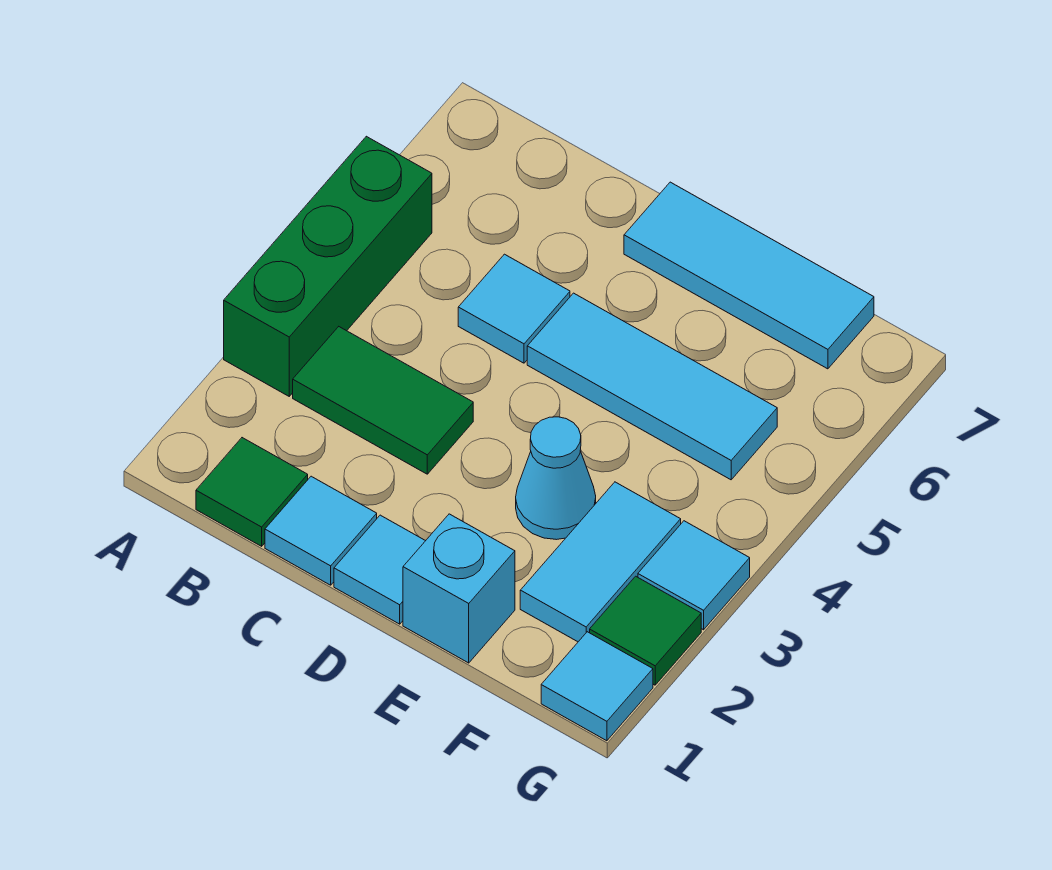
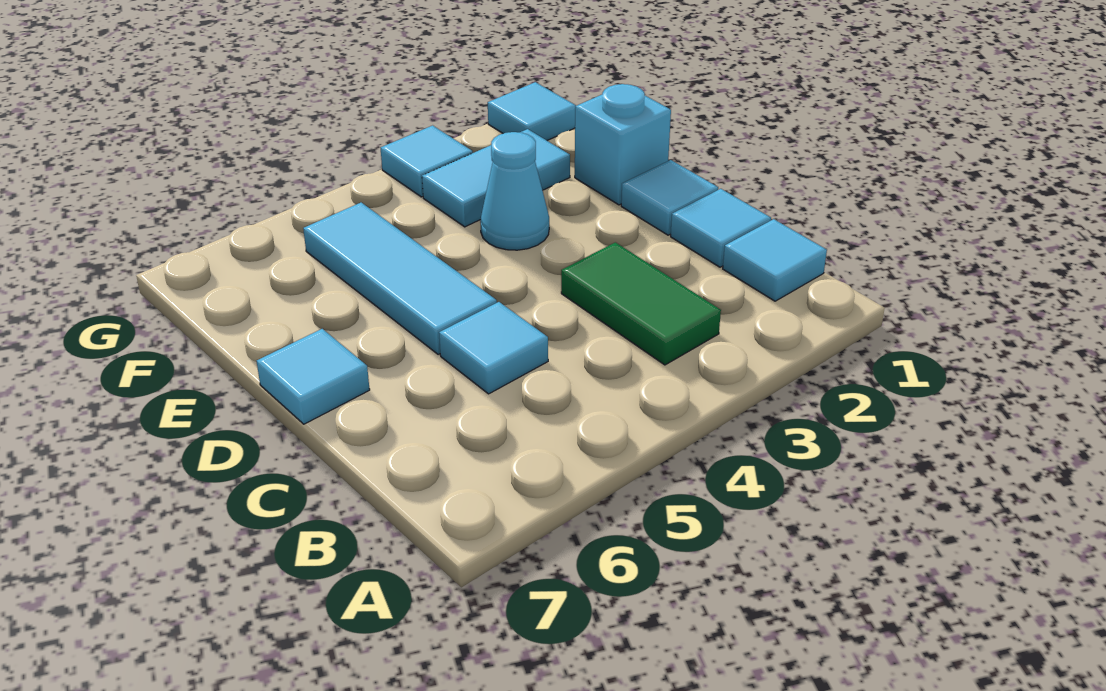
green brick A3:A5 level 1 -> none
green tile B1 level 1 -> cyan tile B1 level 1
cyan tile D7:F7 level 1 -> cyan tile D7 level 1
green tile G2 level 1 -> none

